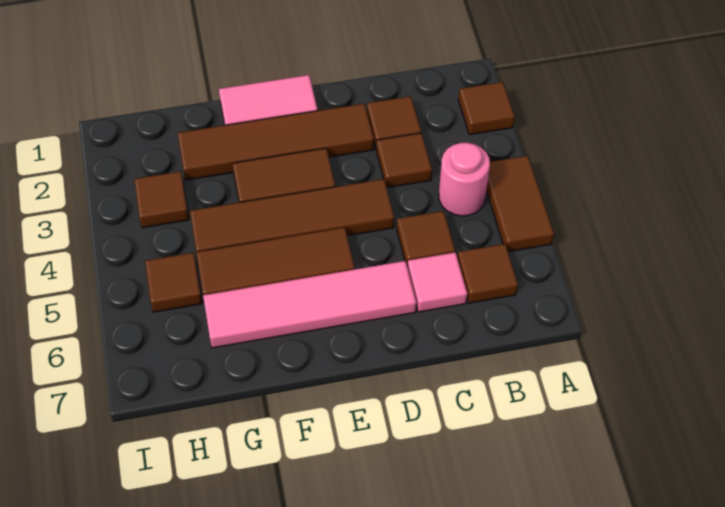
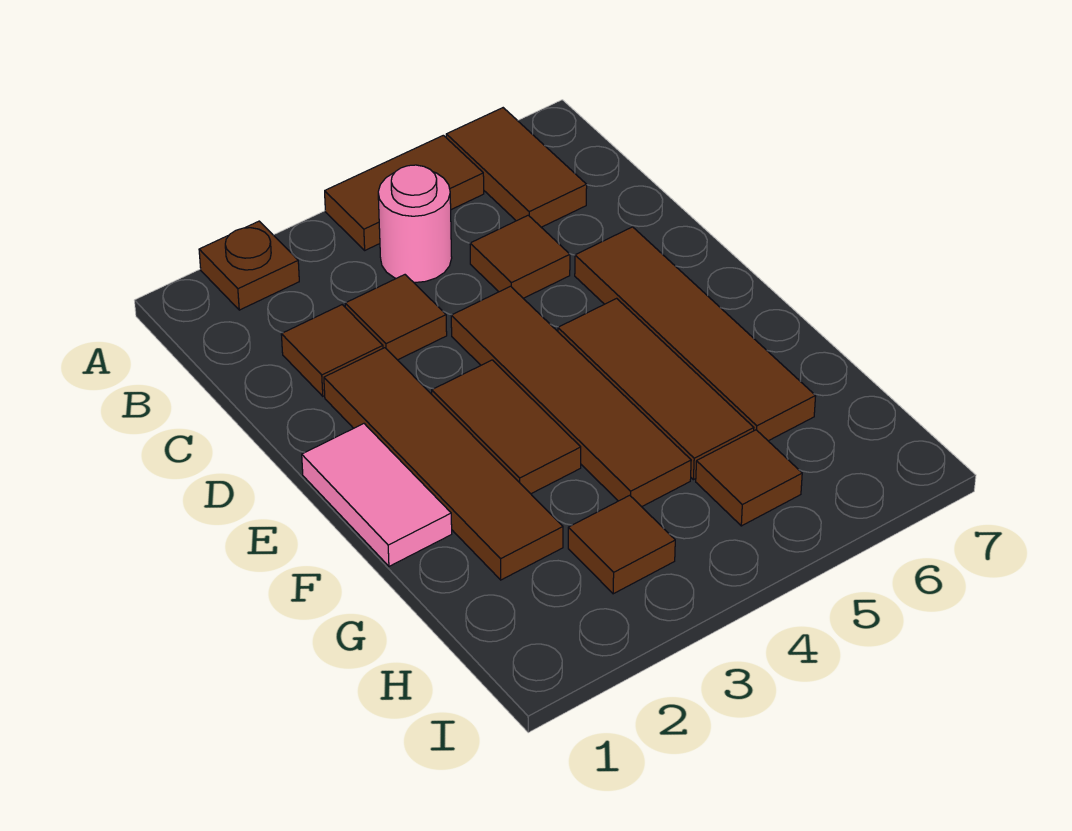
brown tile A2 level 1 -> brown plate A2 level 1
brown tile B6 level 1 -> brown tile A6:B6 level 1
pink tile C6 level 1 -> none
pink tile D6:G6 level 1 -> brown tile D6:G6 level 1

